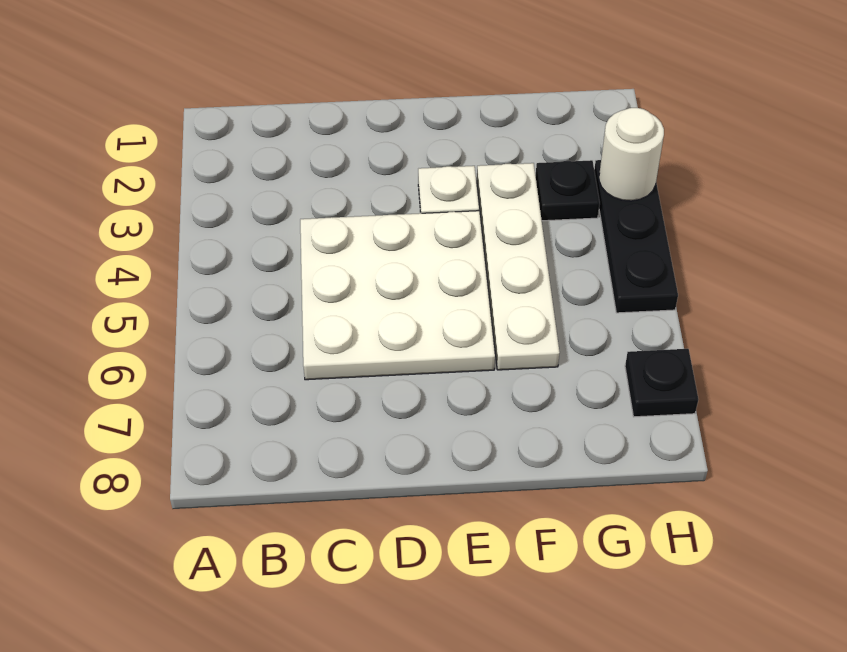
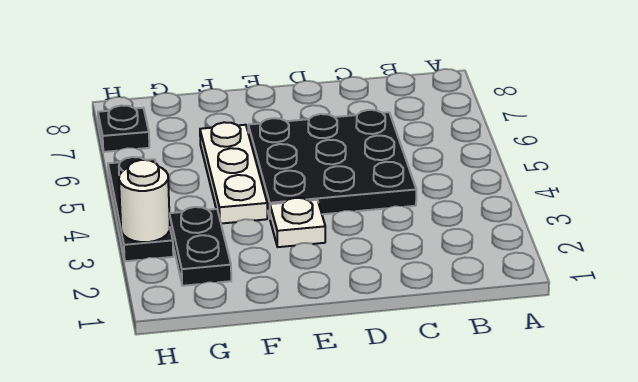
white plate C4:E6 level 1 -> black plate C4:E6 level 1
white plate F3:F6 level 1 -> white plate F4:F6 level 1
black plate G3 level 1 -> black plate G2:G3 level 1

